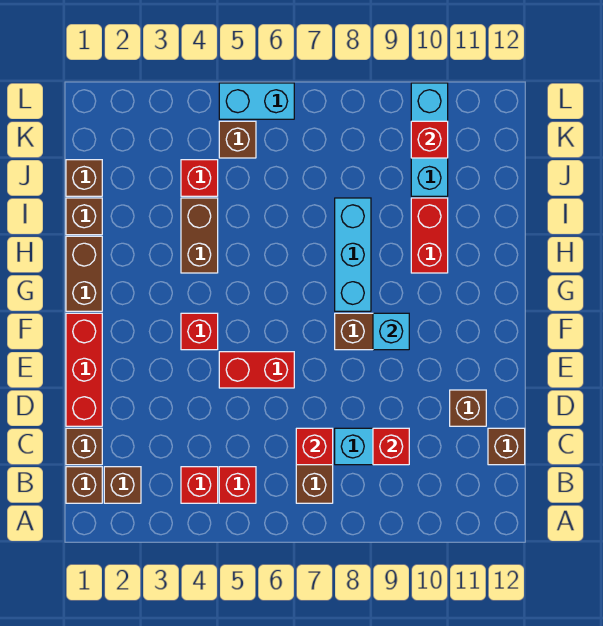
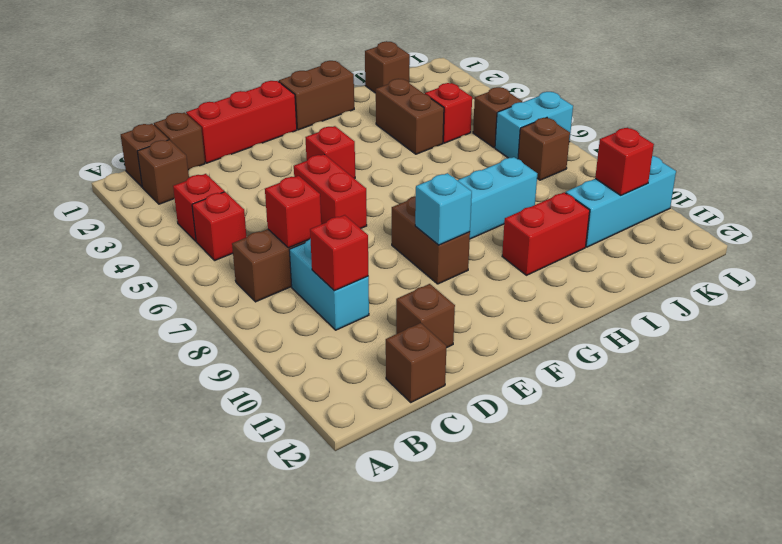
brown brick H4:I4 level 1 -> brown brick I3:I4 level 1
brown brick I1 level 1 -> brown brick K7 level 1
cyan brick L5:L6 level 1 -> cyan brick K6:L6 level 1

